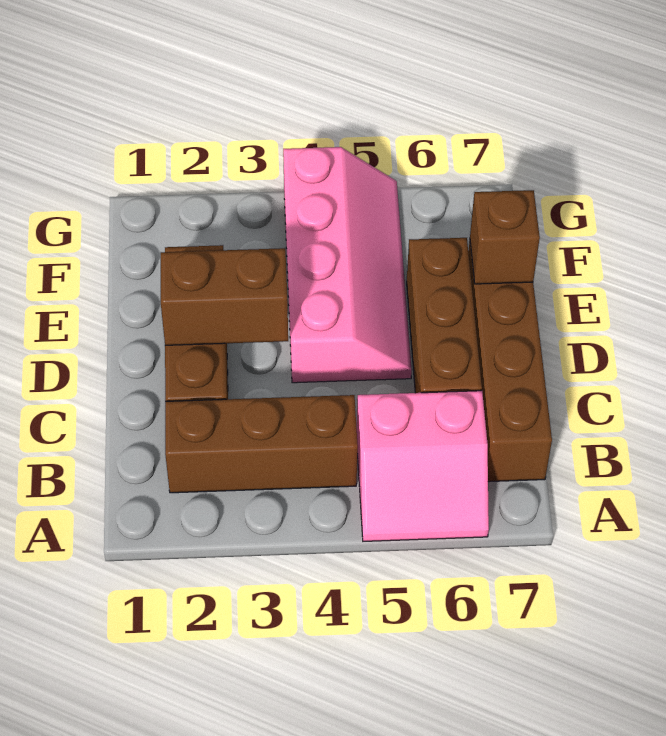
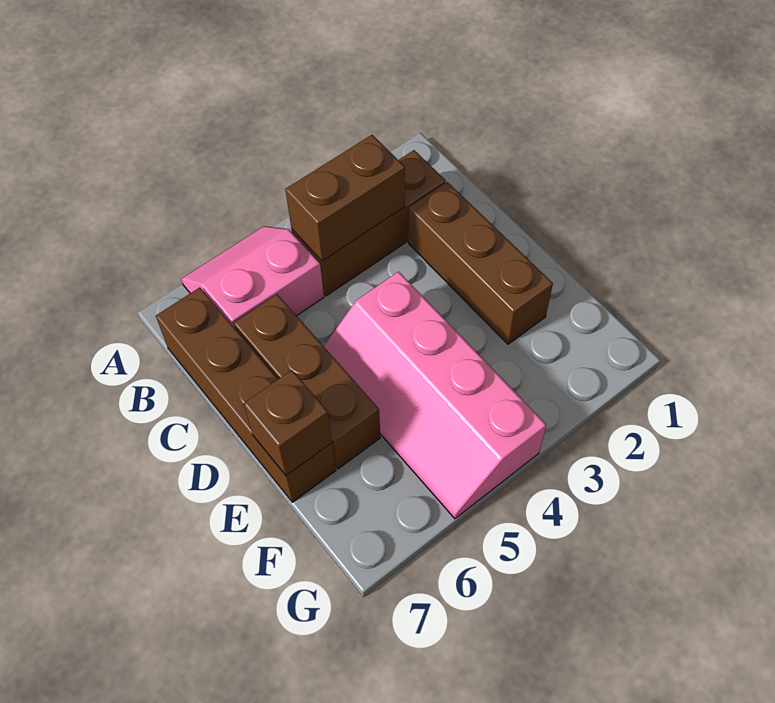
brown brick D2:D3 level 2 -> brown brick B3:B4 level 2

